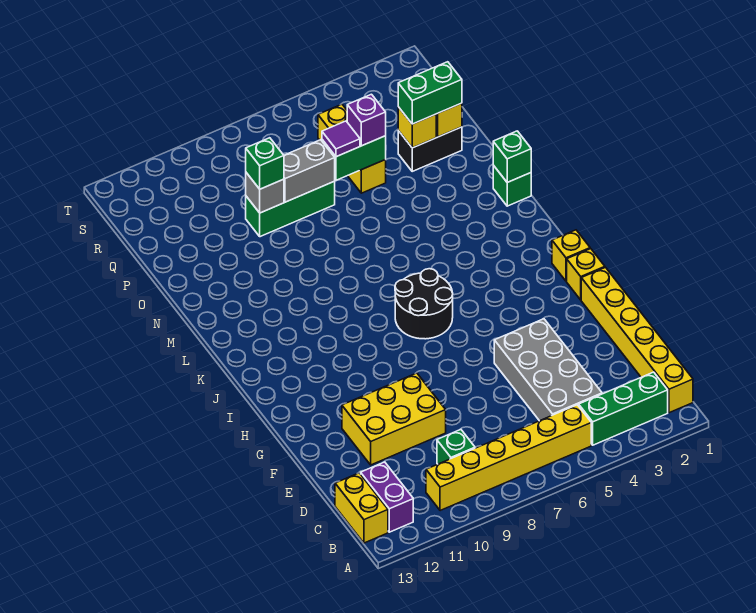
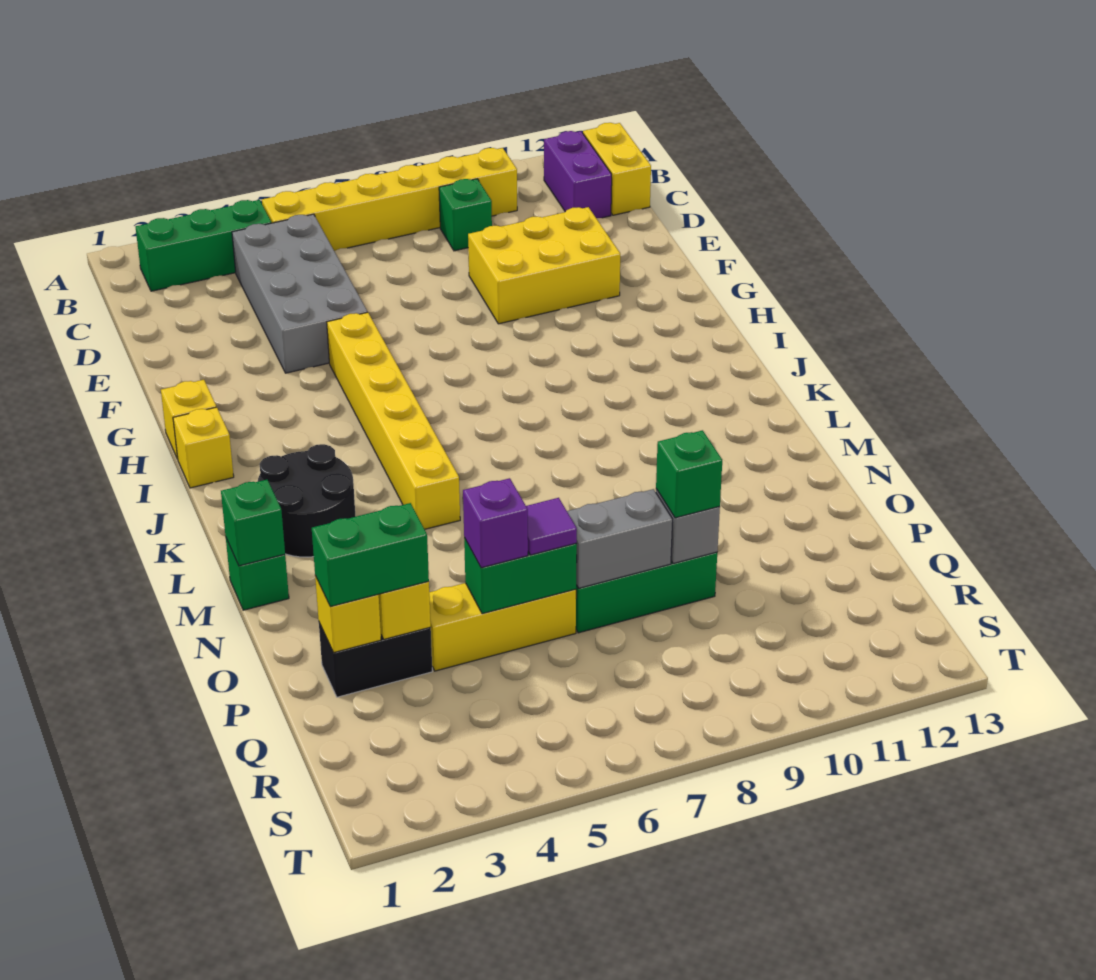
yellow brick B1:G1 level 1 -> yellow brick G5:L5 level 1
black round brick I6:J7 level 1 -> black round brick K2:L3 level 1
yellow brick P5:R5 level 1 -> yellow brick P4:P6 level 1

